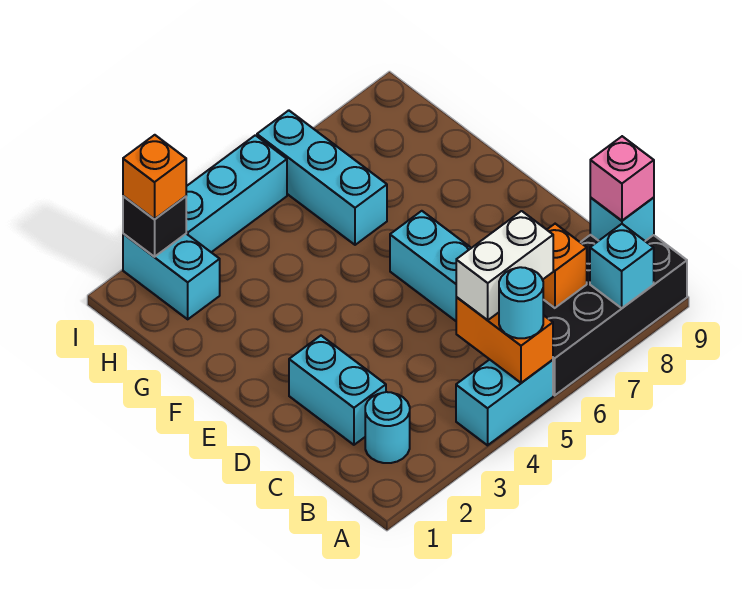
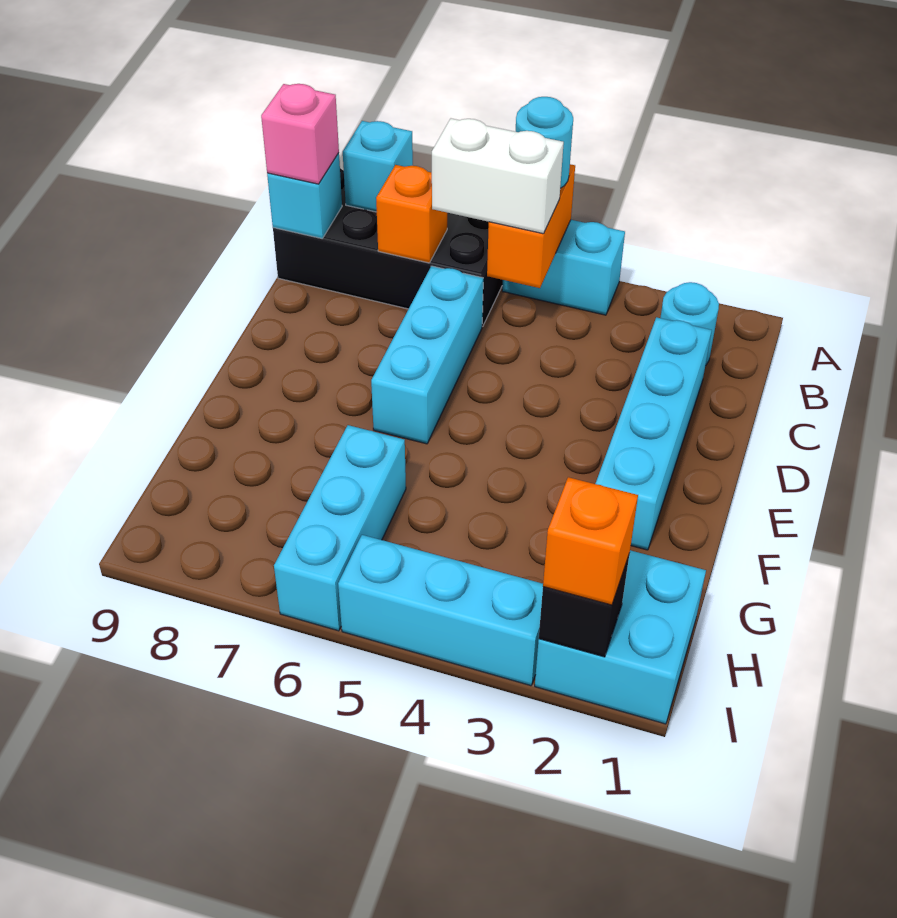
cyan brick C2:D2 level 1 -> cyan brick C2:F2 level 1
cyan brick H2:I2 level 1 -> cyan brick H1:I2 level 1

